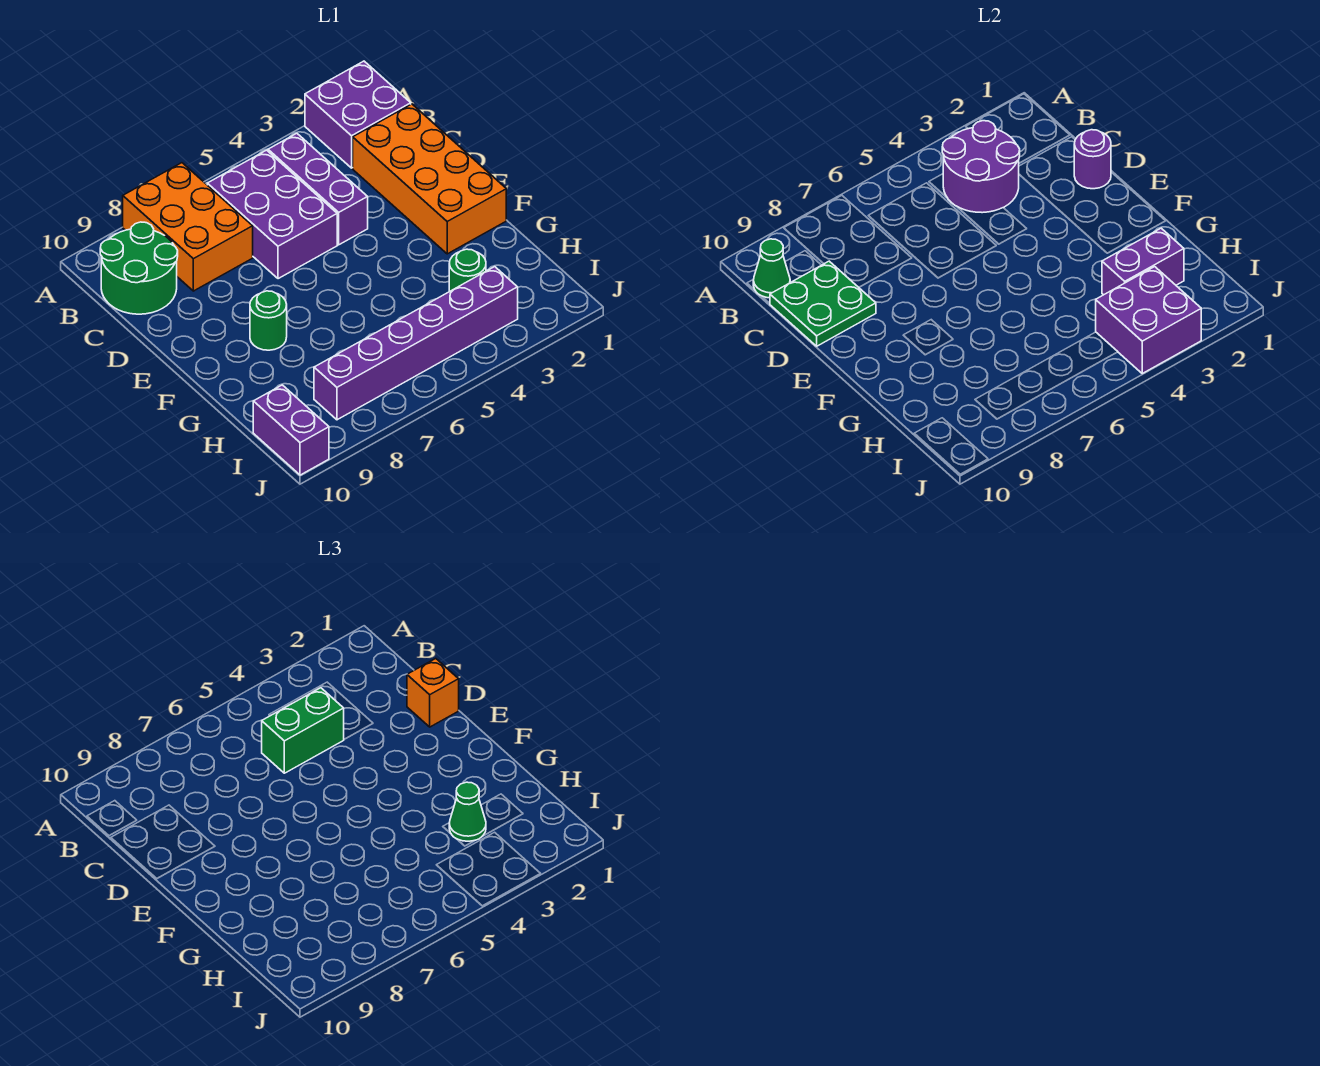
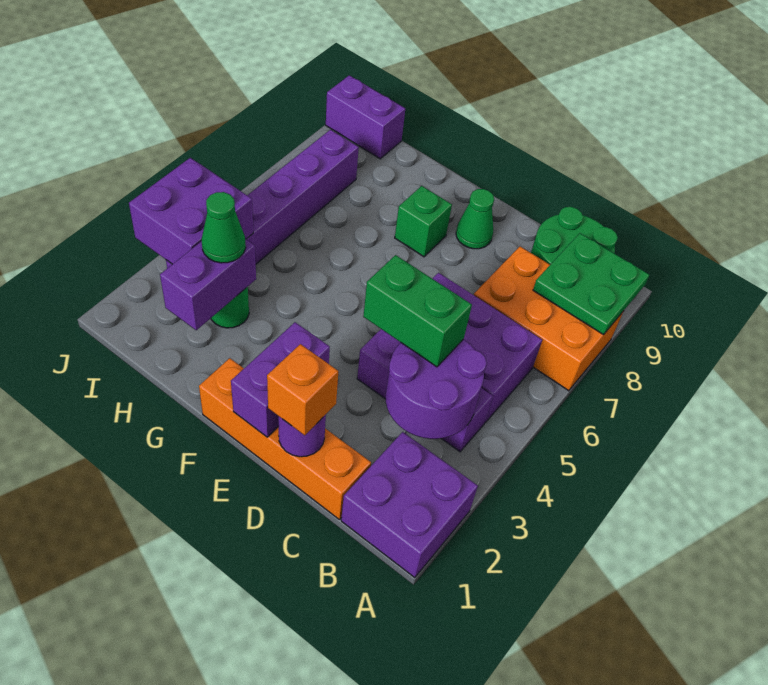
green cone B10 level 2 -> green cone E9 level 1
orange brick C1:F2 level 1 -> orange brick C1:F1 level 1
green brick C4:C5 level 3 -> green brick C4:D4 level 3
green plate C9:D10 level 2 -> green plate A8:B9 level 2
none -> purple brick E1:E2 level 2
green round brick F8 level 1 -> green brick F8 level 1

